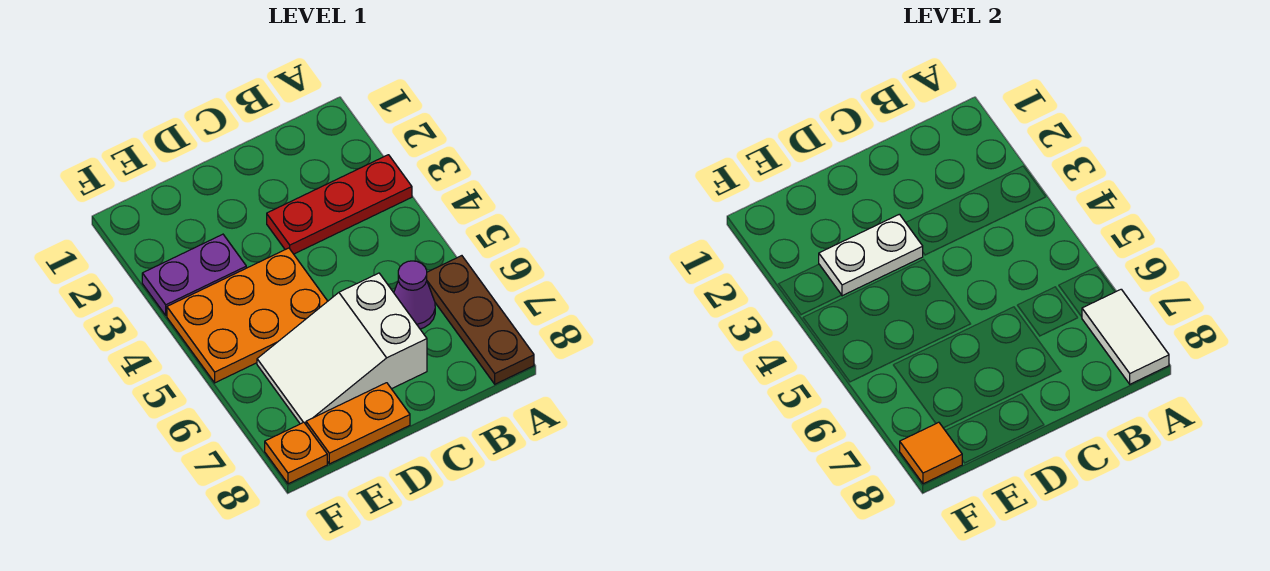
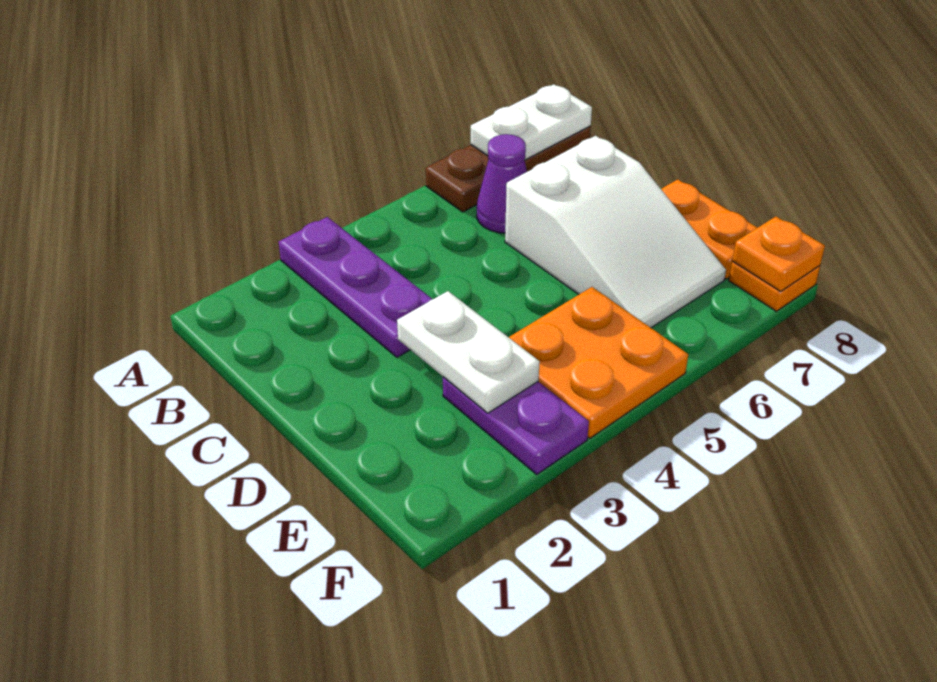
red plate A3:C3 level 1 -> purple plate A3:C3 level 1
white tile A7:A8 level 2 -> white plate A7:A8 level 2
orange plate D4:F5 level 1 -> orange plate E4:F5 level 1
orange tile F8 level 2 -> orange plate F8 level 2

